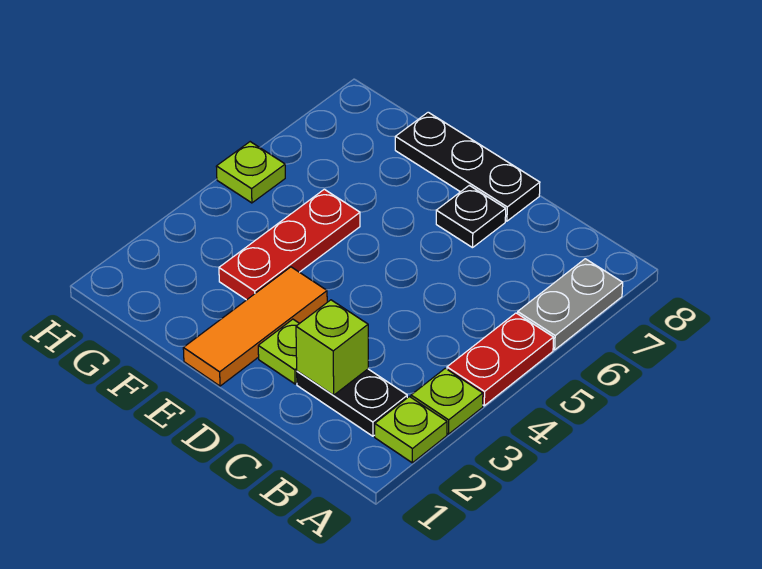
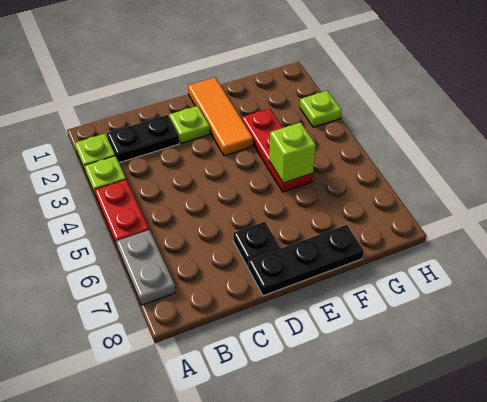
lime brick C2 level 2 -> lime brick F5 level 2
lime plate H5 level 1 -> lime plate H3 level 1

